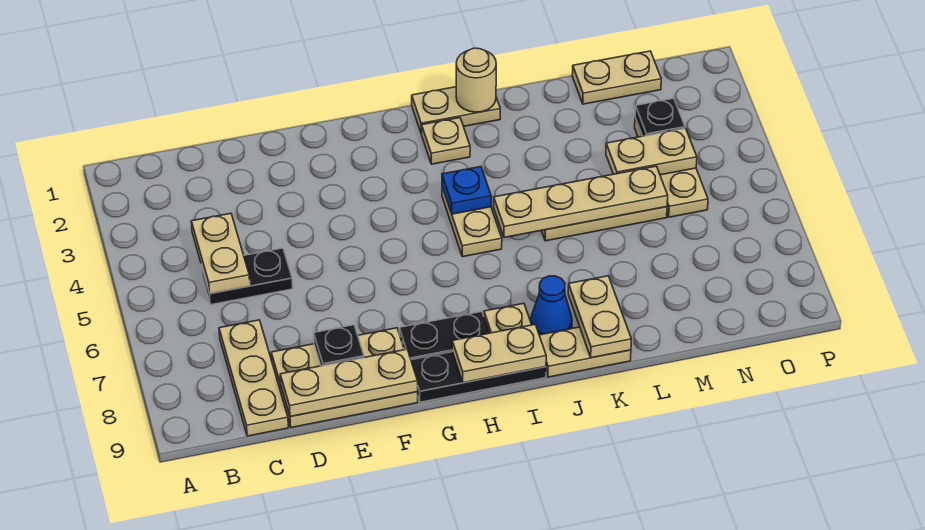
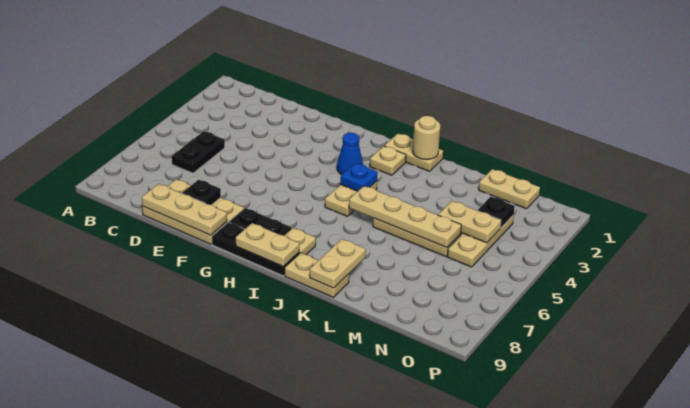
tan plate C4:C5 level 2 -> none
black plate C5:D5 level 1 -> black plate C5:C6 level 1
tan plate C7:C9 level 1 -> none
blue cone J8 level 1 -> blue cone H3 level 1

